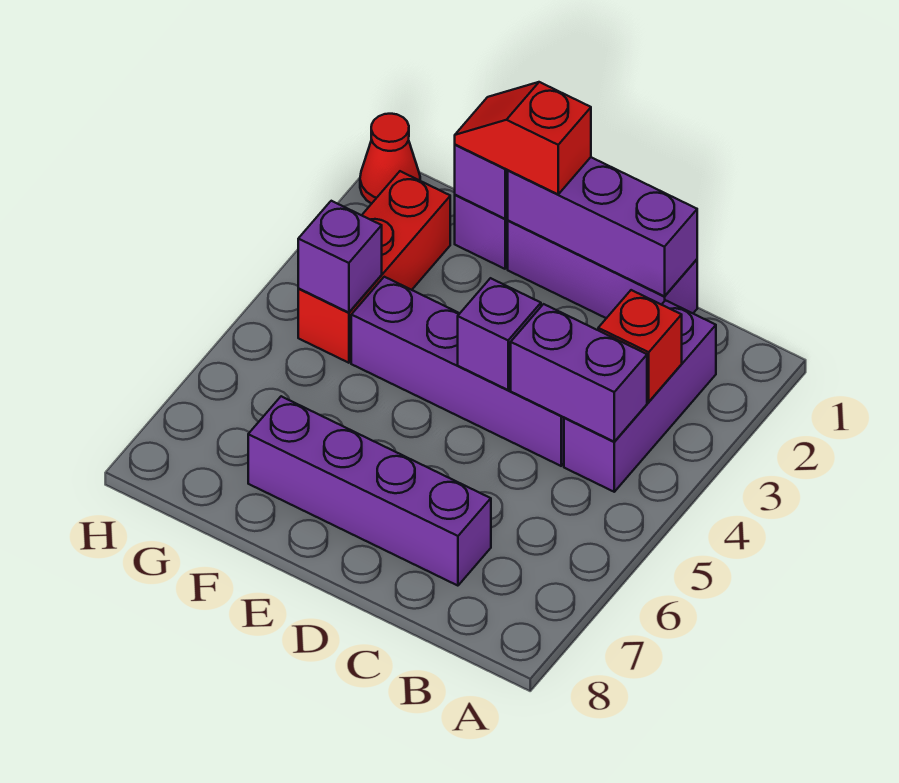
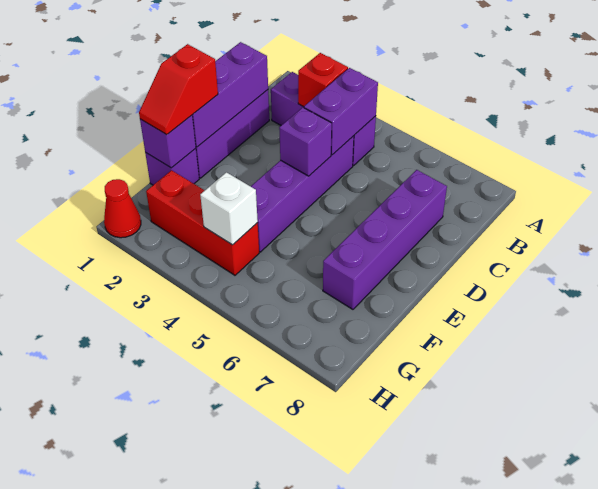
purple brick G4 level 2 -> white brick G4 level 2

